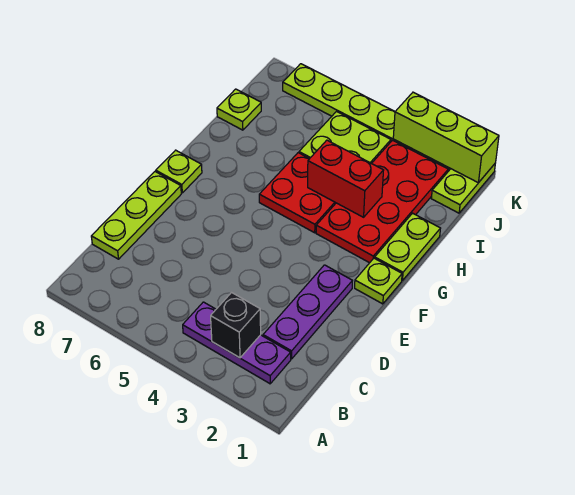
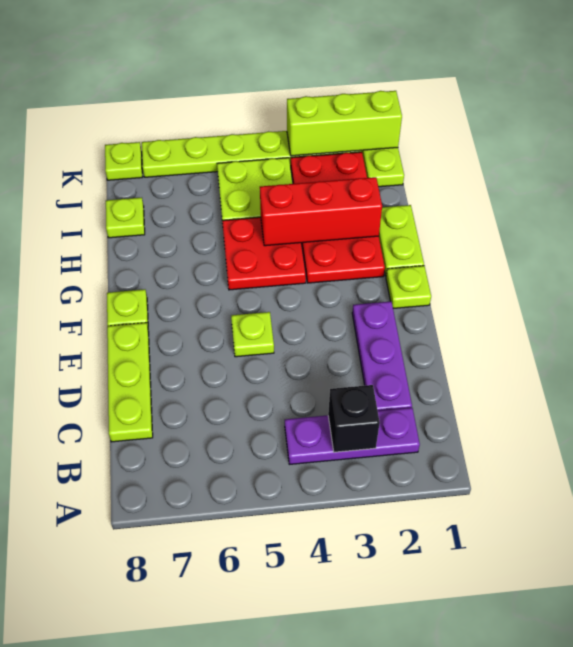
none -> lime plate E5 level 1
red brick H3:H4 level 2 -> red brick H2:H4 level 2
none -> lime plate K8 level 1

